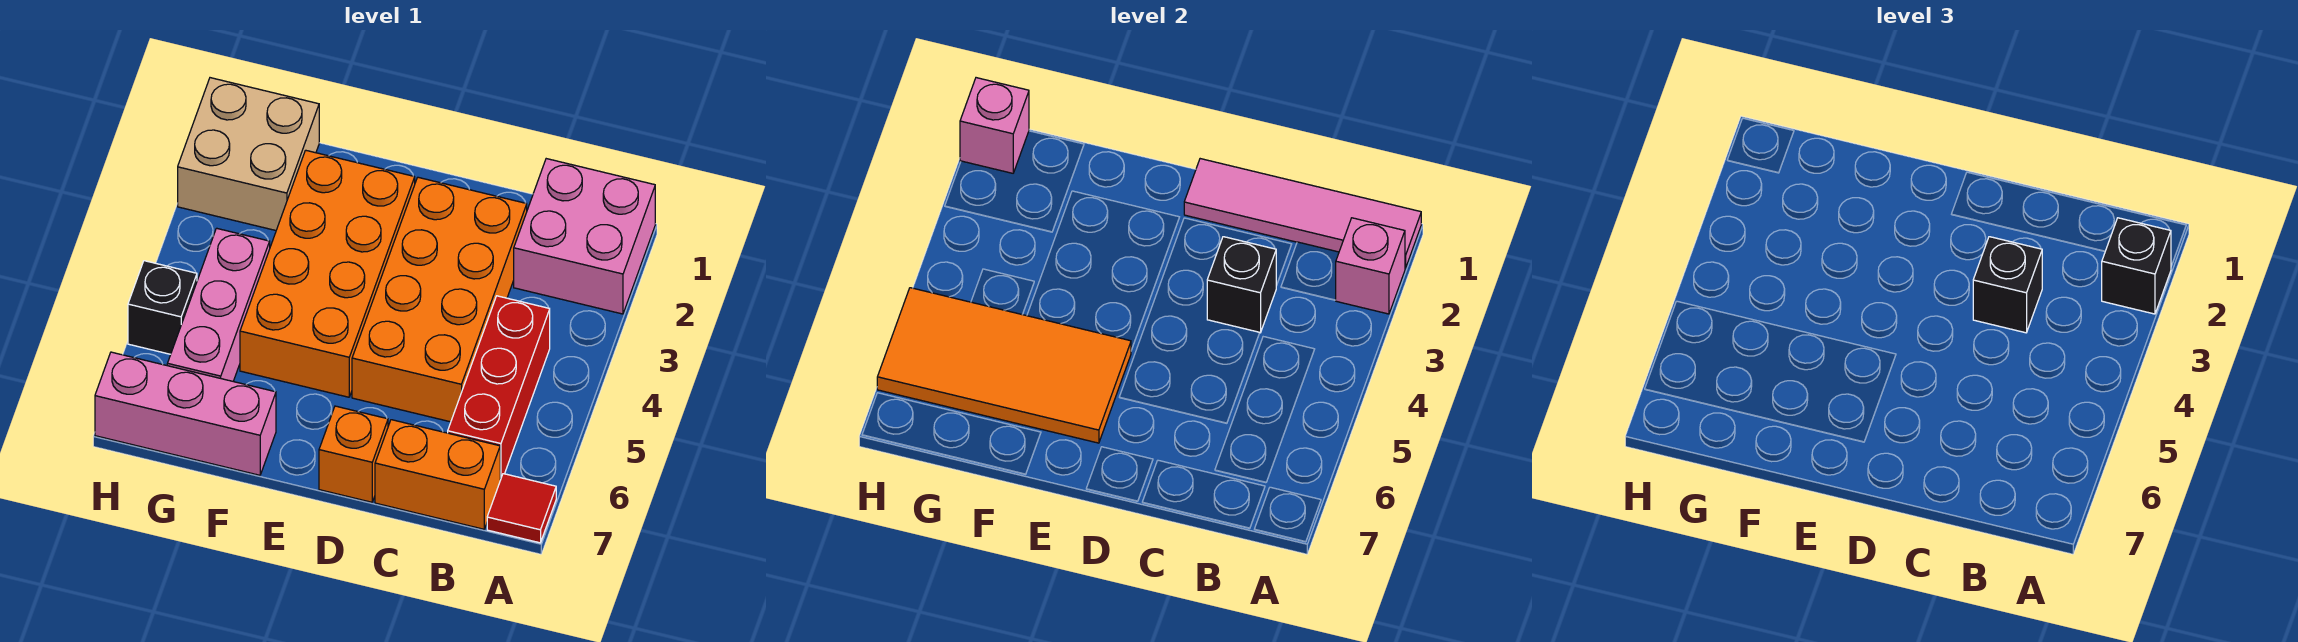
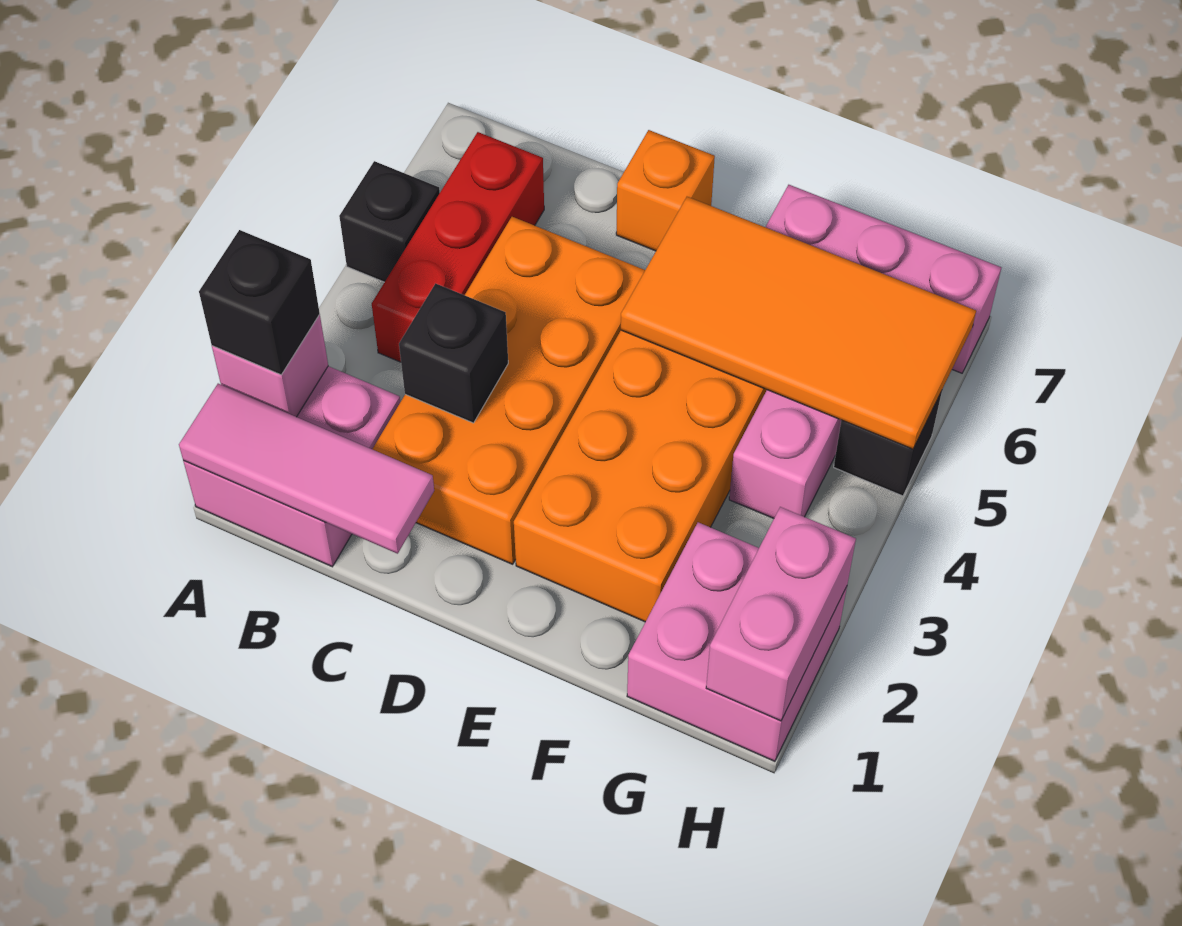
pink tile A1:D1 level 2 -> pink tile A1:C1 level 2
red tile A7 level 1 -> none
orange brick B7:C7 level 1 -> none
black brick C3 level 3 -> black brick A5 level 1
tan brick G1:H2 level 1 -> pink brick G1:H2 level 1
pink brick H1 level 2 -> pink brick H1:H2 level 2

